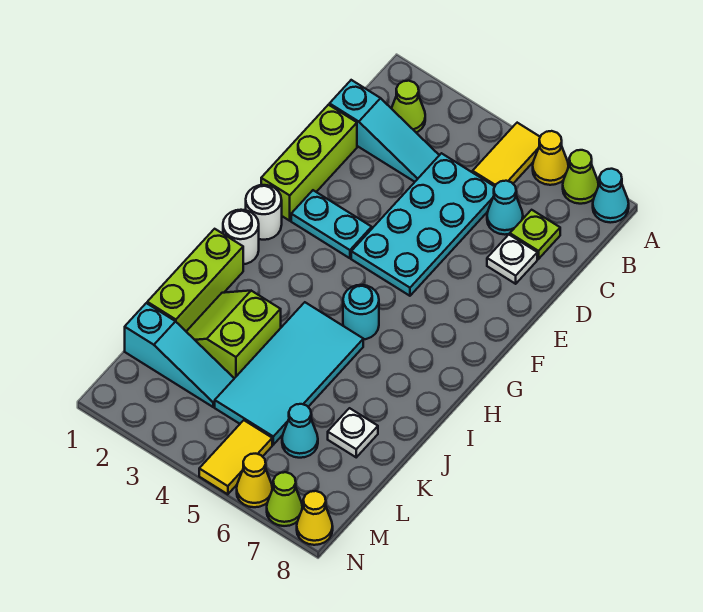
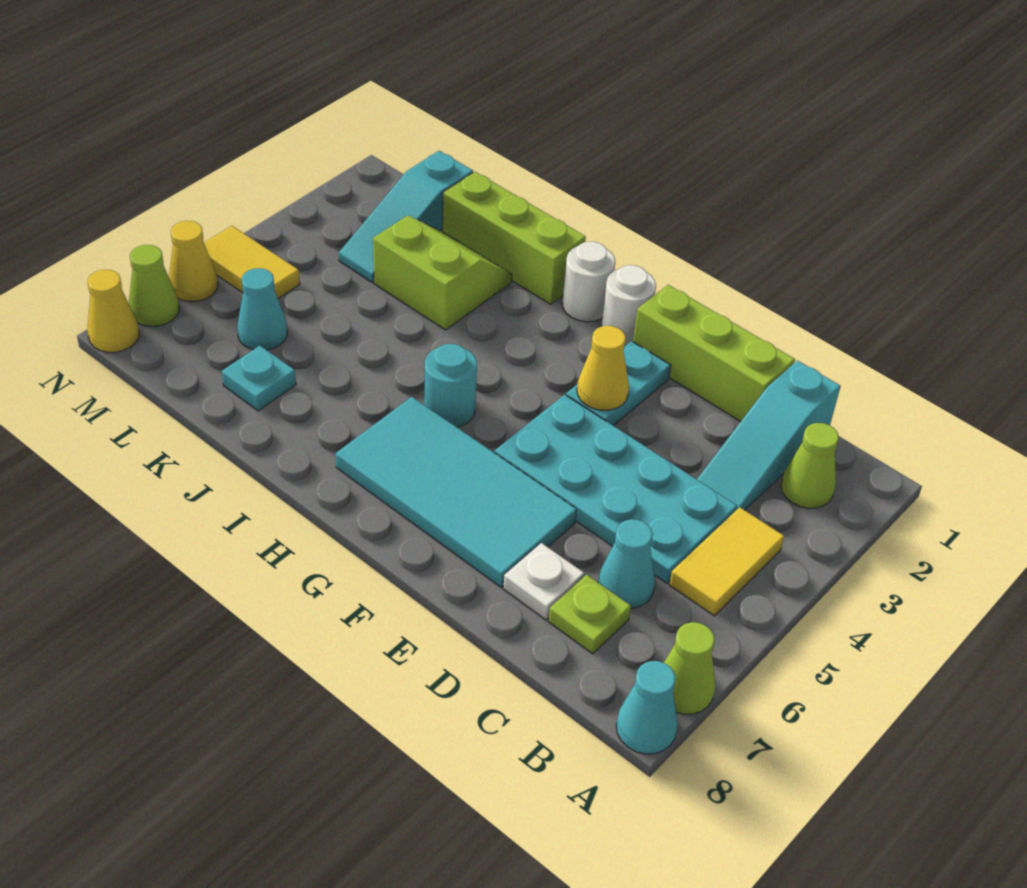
yellow tile A5:B5 level 1 -> yellow tile B4:B5 level 1
yellow cone A6 level 1 -> yellow cone F3 level 2
cyan tile I4:L5 level 1 -> cyan tile E6:H7 level 1
white plate K7 level 1 -> cyan plate K7 level 1

